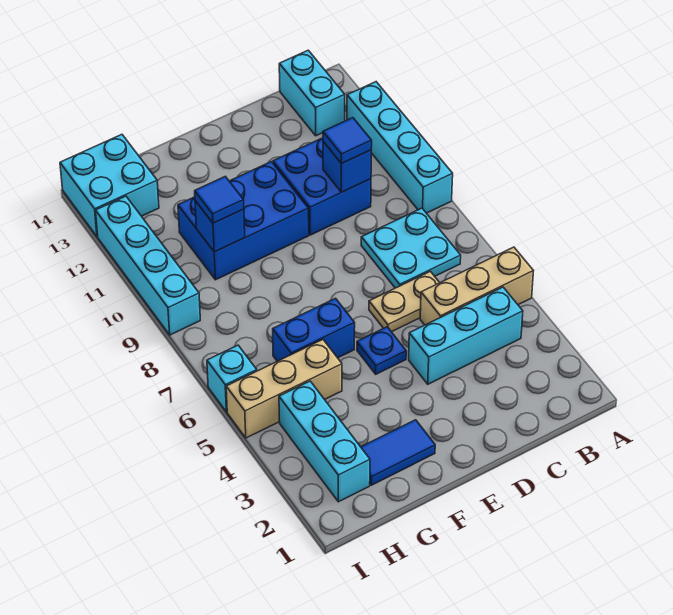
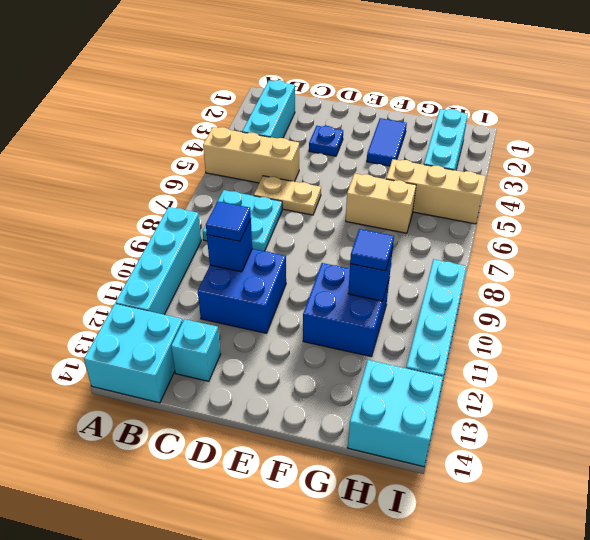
cyan brick B4:D4 level 1 -> cyan brick B2:B4 level 1
cyan brick B13:B14 level 1 -> cyan brick A13:B14 level 1
blue plate E5 level 1 -> blue plate D3 level 1
blue brick E10:G11 level 1 -> blue brick F10:G11 level 1
blue tile F2:G2 level 1 -> blue tile F2:F3 level 1
blue brick F6:G6 level 1 -> tan brick F6:G6 level 1
cyan brick I6 level 1 -> cyan brick C13 level 1

